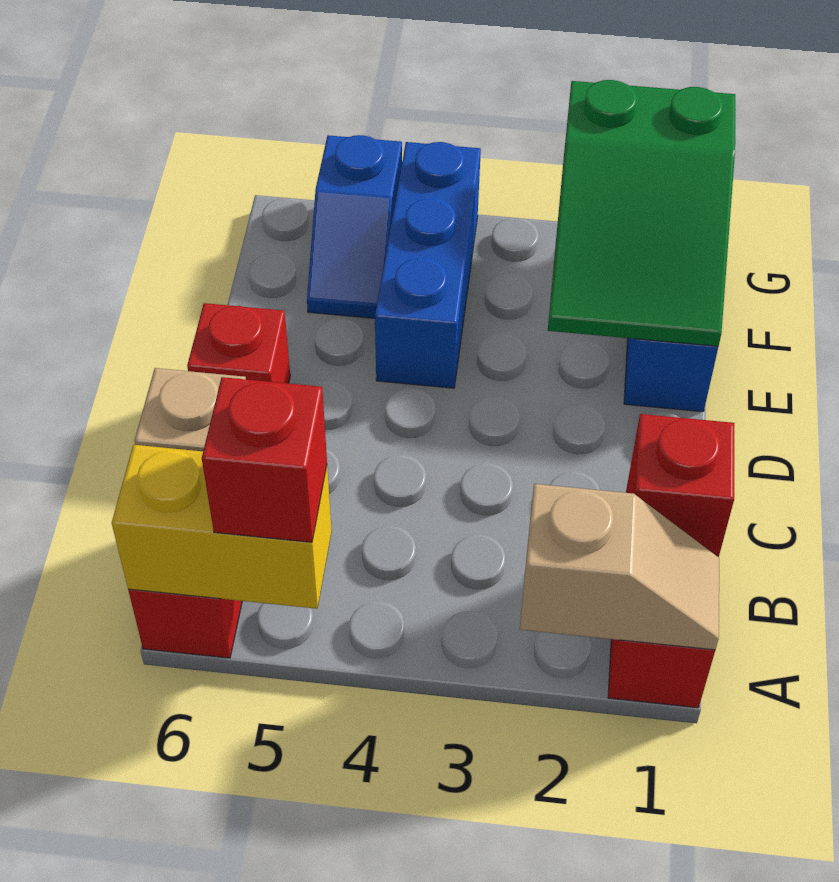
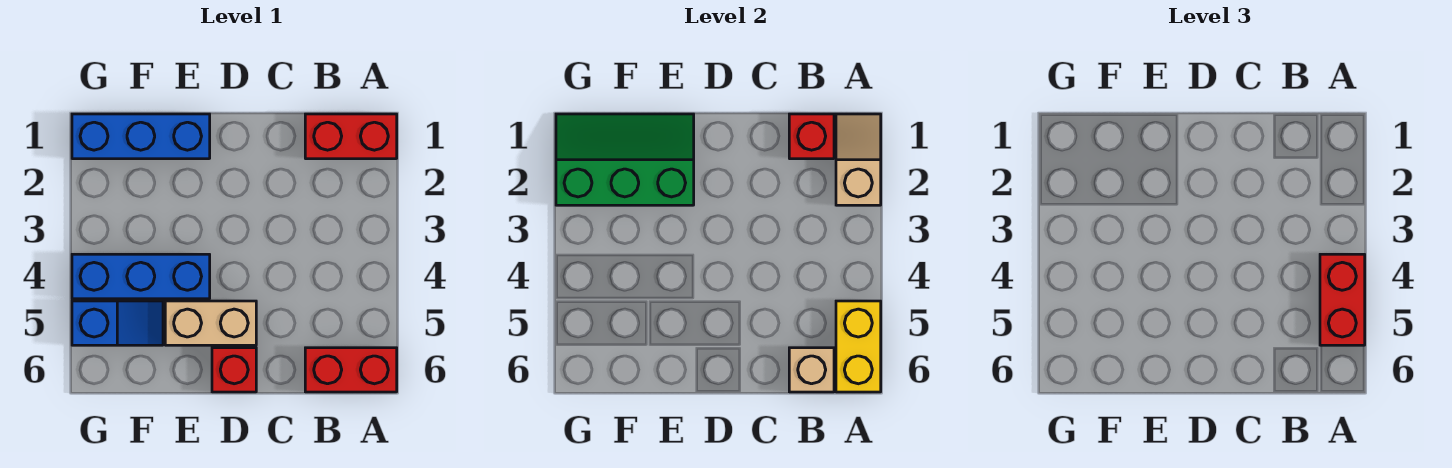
red brick A5 level 3 -> red brick A4:A5 level 3
none -> tan brick D5:E5 level 1
green slope E1:G2 level 2 top G -> green slope E1:G2 level 2 top 2

